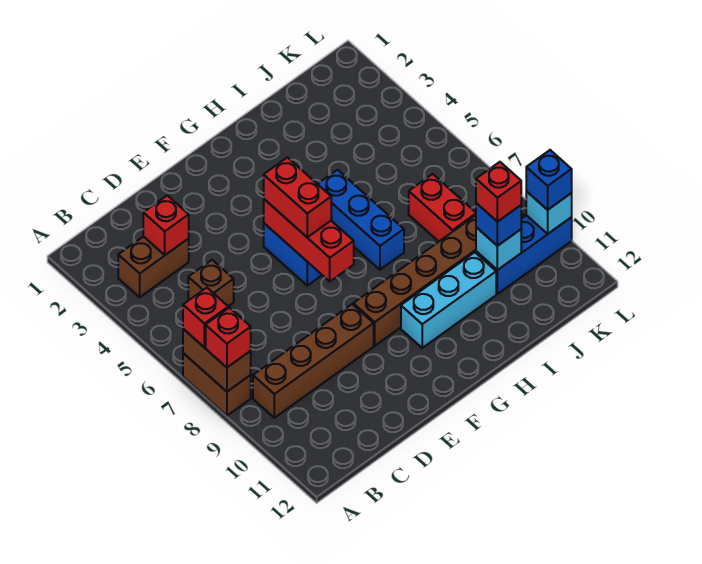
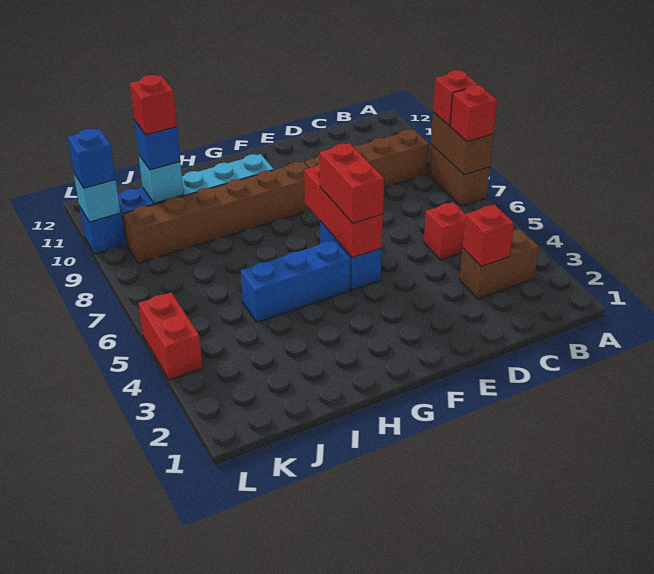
brown brick C5 level 1 -> red brick C5 level 1
blue brick H5:H7 level 1 -> blue brick G5:I5 level 1
red brick J7:J8 level 1 -> red brick L4:L5 level 1

